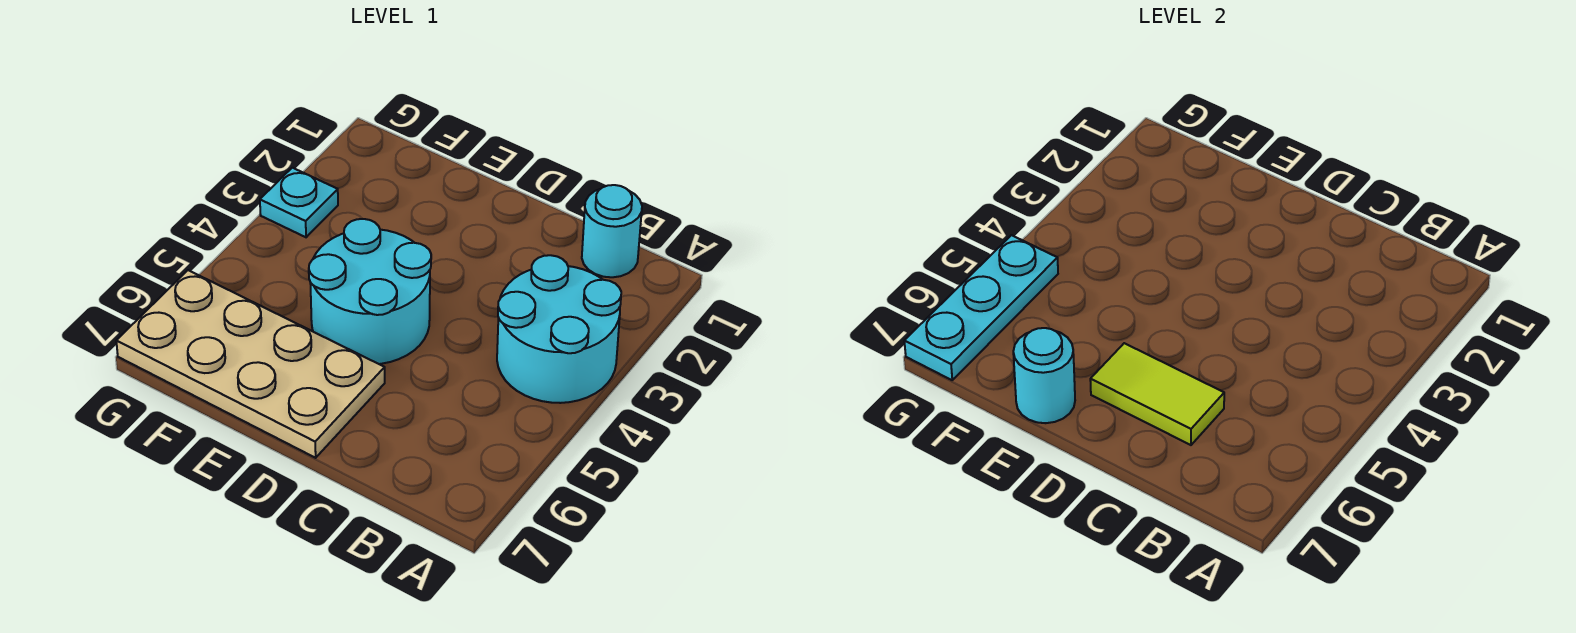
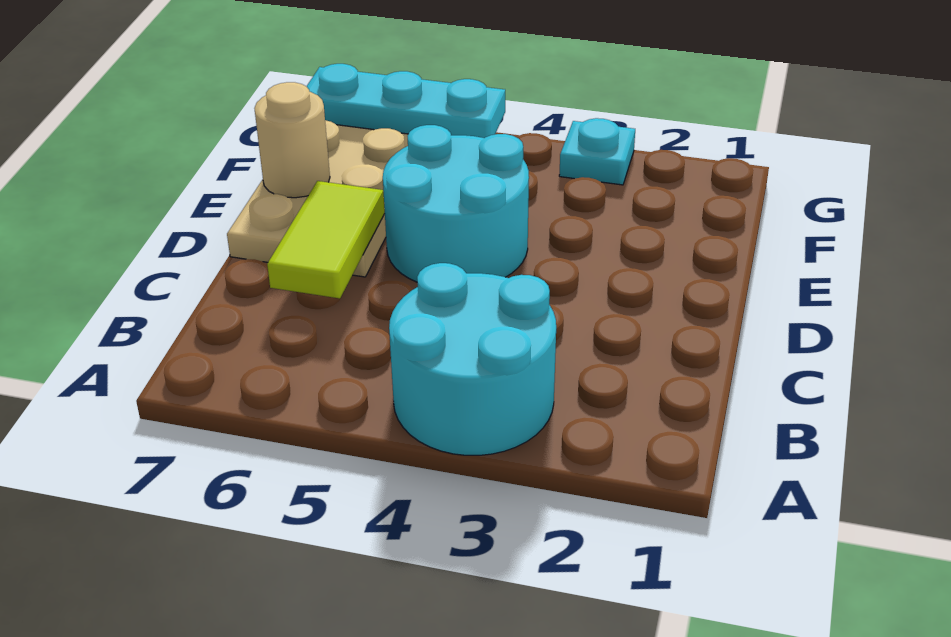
cyan round brick B1 level 1 -> none
cyan round brick E7 level 2 -> tan round brick E7 level 2

